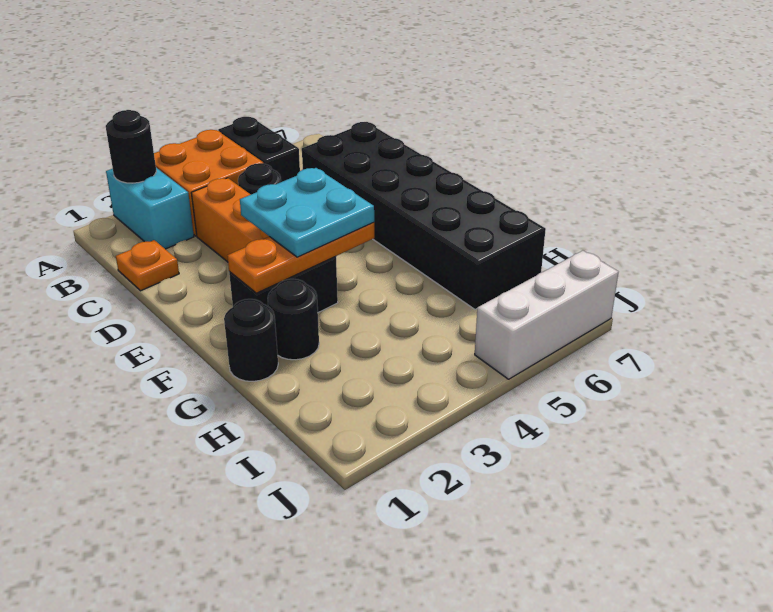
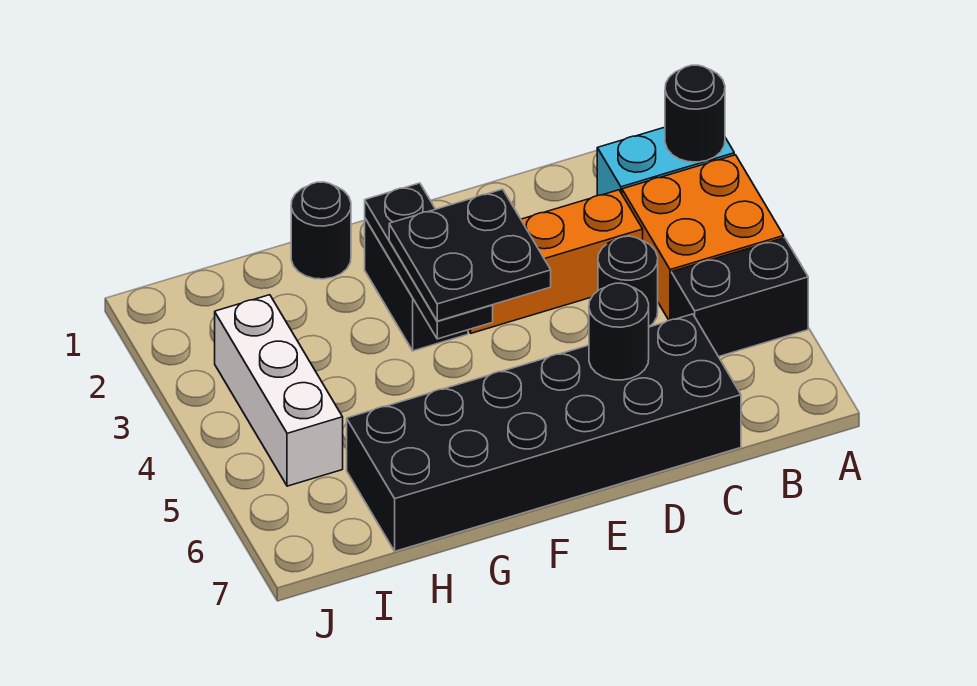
orange plate C1 level 1 -> none
cyan plate E3:F4 level 3 -> black plate E3:F4 level 3
orange plate F2:F4 level 2 -> black plate F2:F4 level 2
black round brick G2 level 1 -> black round brick D6 level 2
white brick J5:J7 level 1 -> white brick I3:I5 level 1

